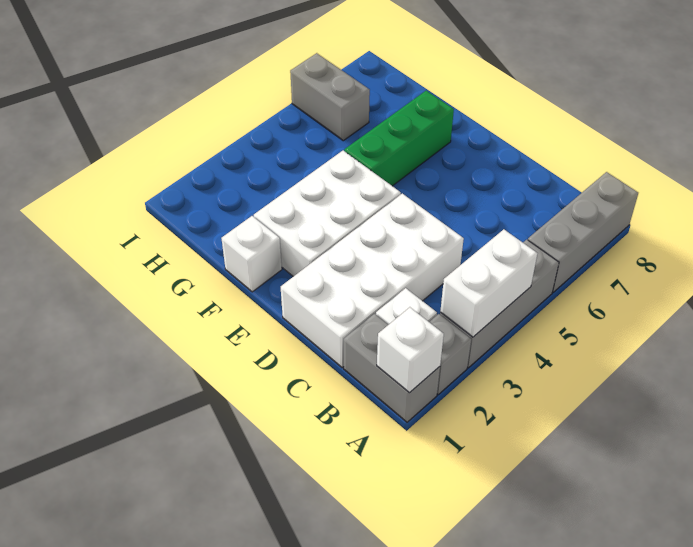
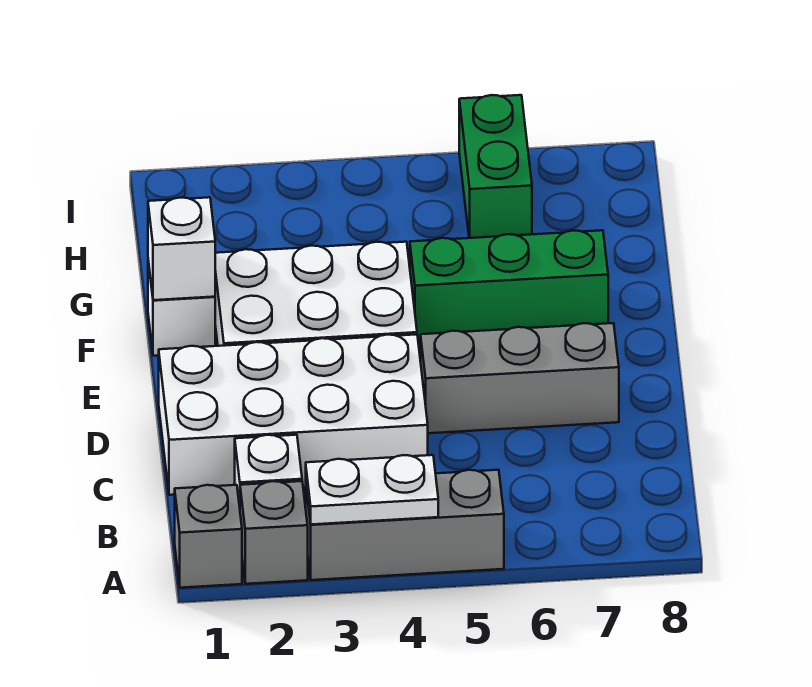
grey brick A1:B1 level 1 -> grey brick A1 level 1
white brick A1 level 2 -> white brick F1 level 2
white brick A3:A4 level 2 -> white plate A3:A4 level 2
grey brick A6:A8 level 1 -> grey brick D5:D7 level 1
grey brick H6:I6 level 1 -> green brick H6:I6 level 1

